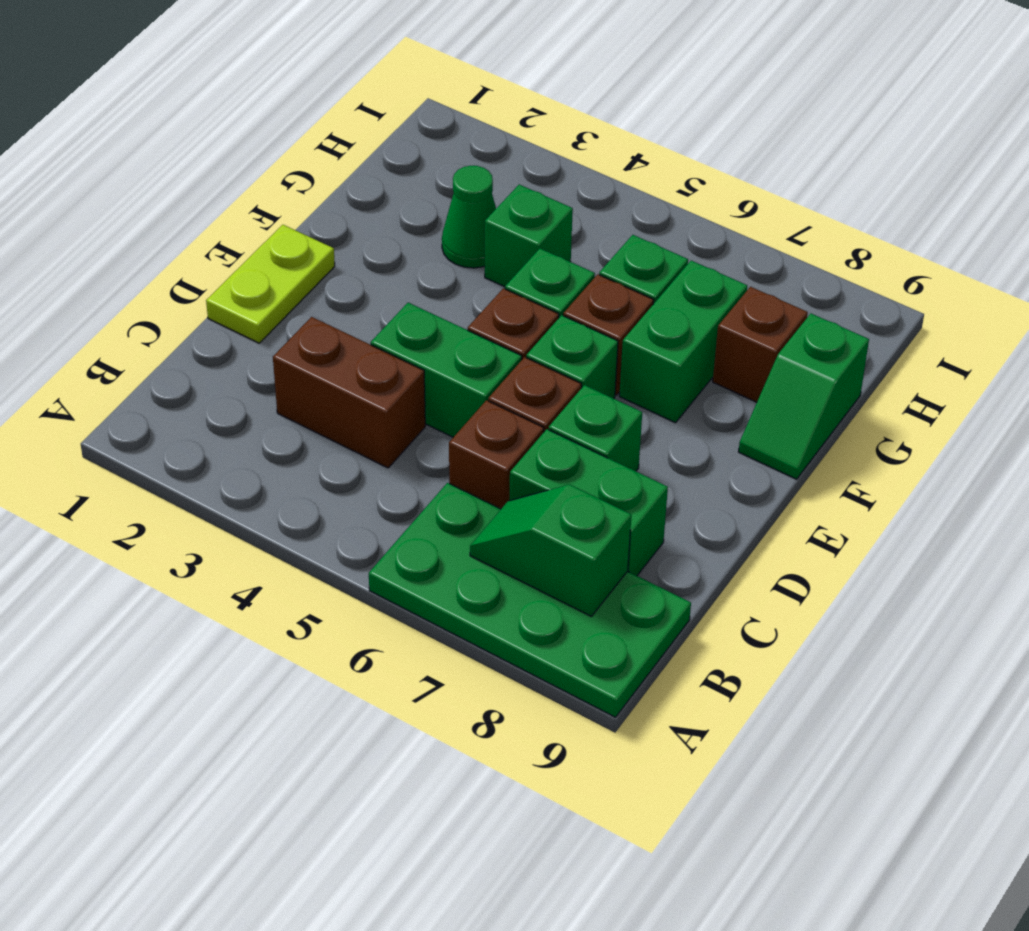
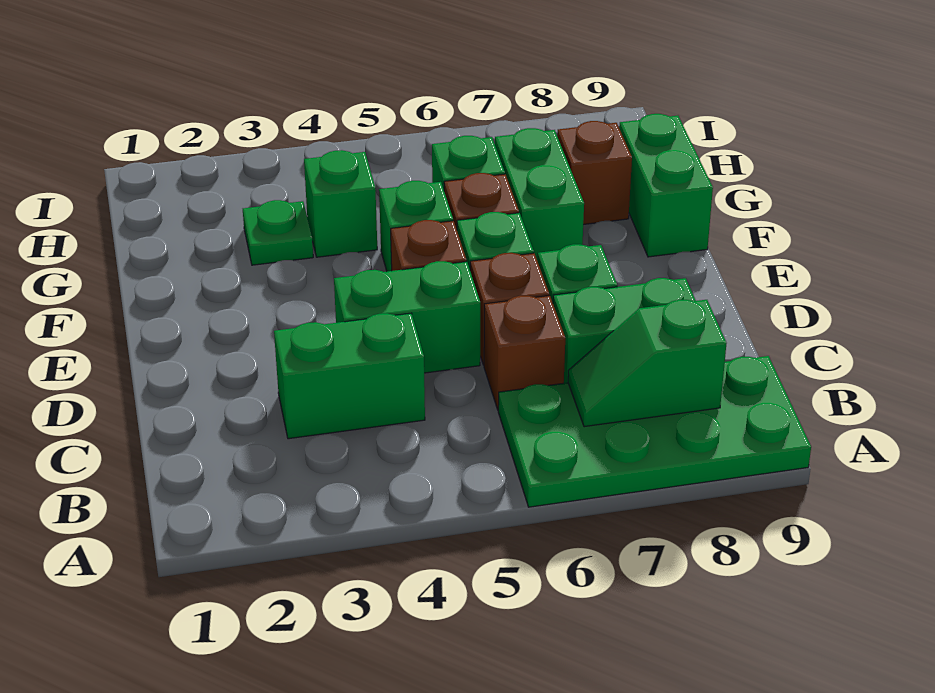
brown brick C3:C4 level 1 -> green brick C3:C4 level 1
lime plate D1:E1 level 1 -> none
green slope F9:G9 level 1 top G -> green brick F9:G9 level 1
green cone G3 level 1 -> green plate G3 level 1

